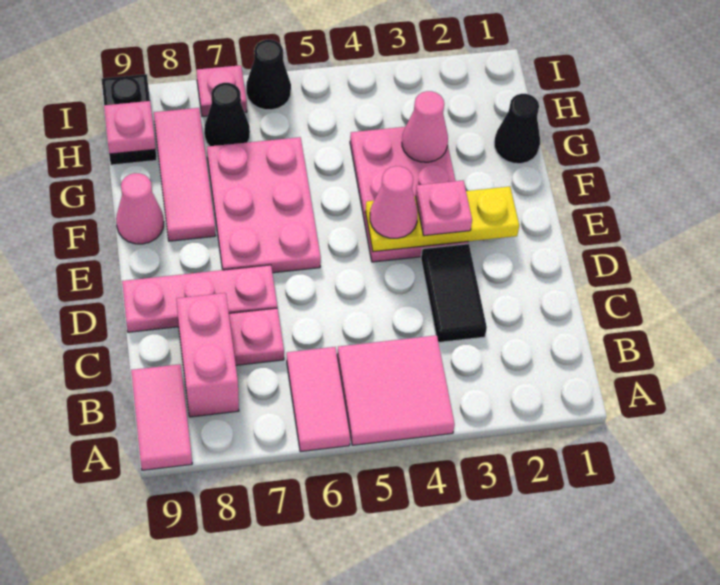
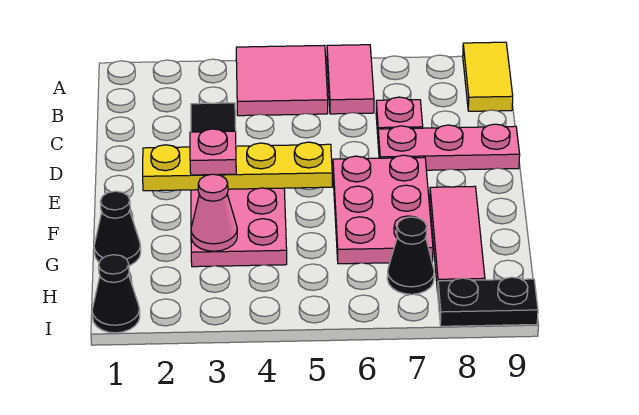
pink tile A9:B9 level 1 -> yellow tile A9:B9 level 1
pink brick B8:C8 level 1 -> none
yellow plate E2:E4 level 2 -> yellow plate E2:E5 level 2
pink cone E4 level 3 -> none
pink cone F9 level 1 -> none
black plate H9:I9 level 1 -> black plate I8:I9 level 1
pink plate H9 level 2 -> none
black cone I6 level 1 -> black cone I1 level 1
pink plate I7 level 1 -> none

